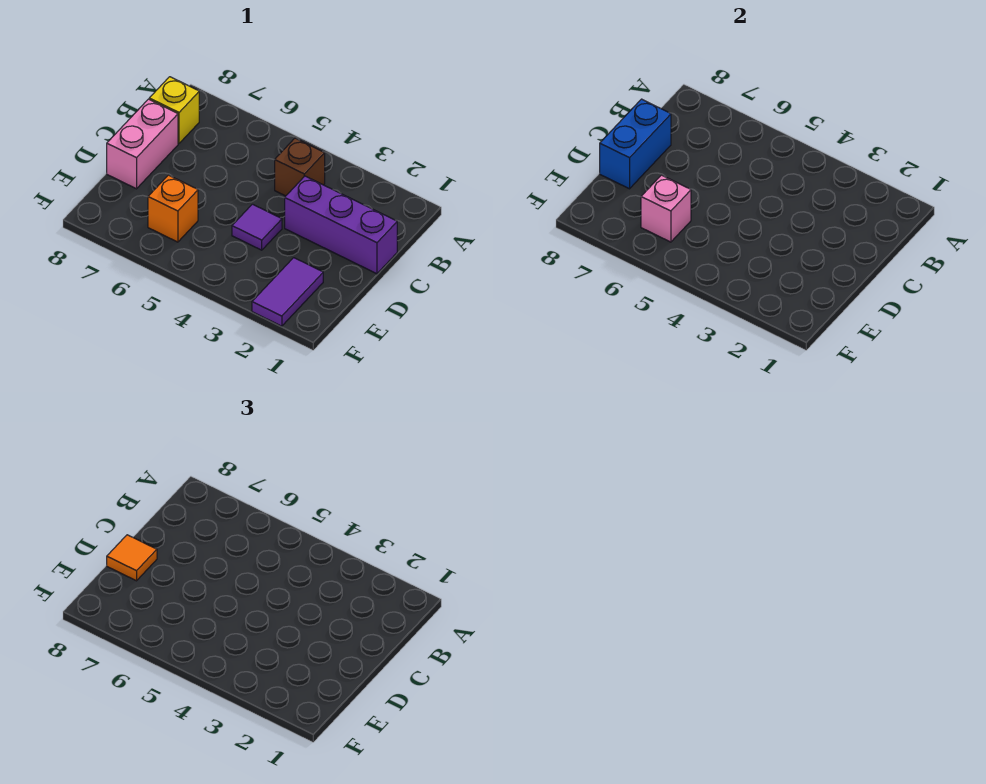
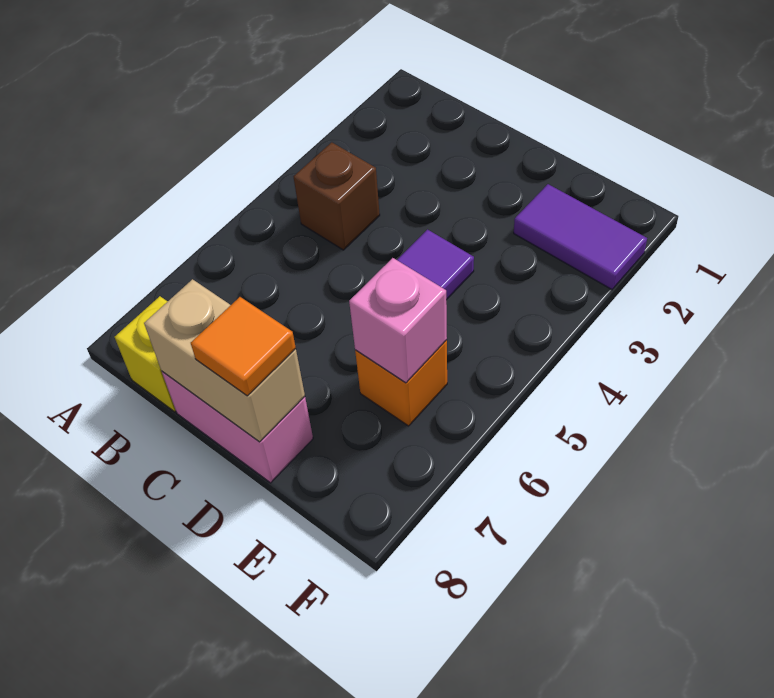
purple brick C1:C3 level 1 -> none
blue brick C8:D8 level 2 -> tan brick C8:D8 level 2

